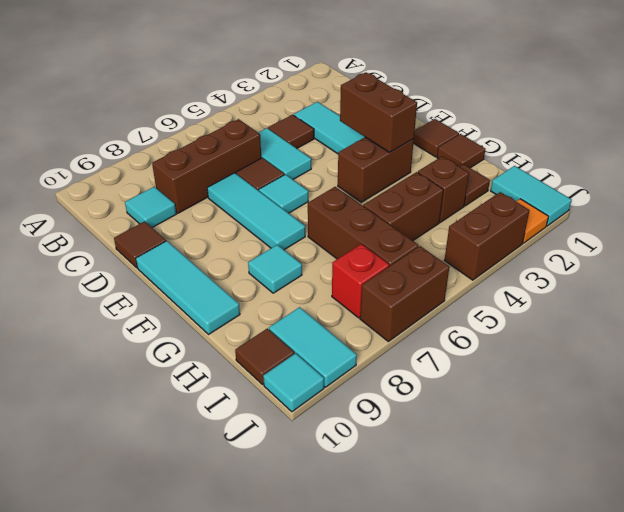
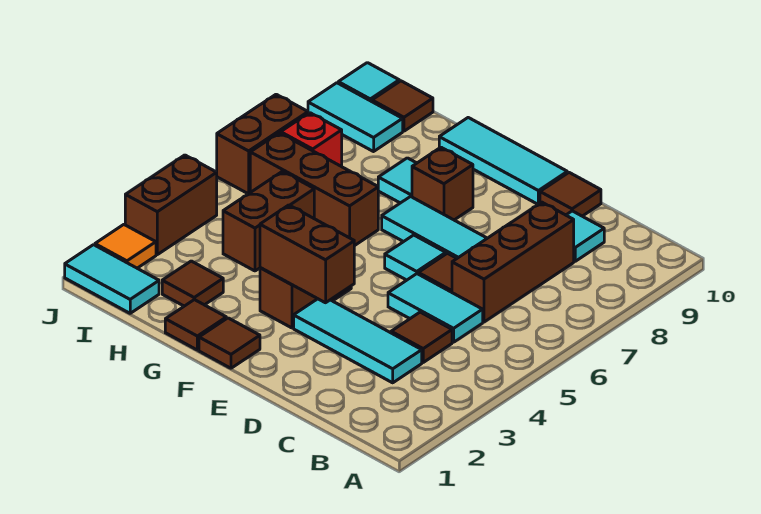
brown brick H3 level 1 -> brown brick F8 level 1

